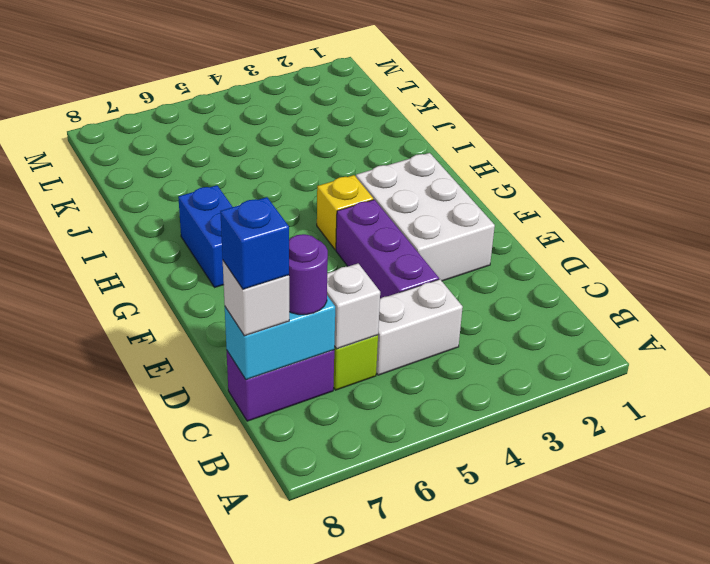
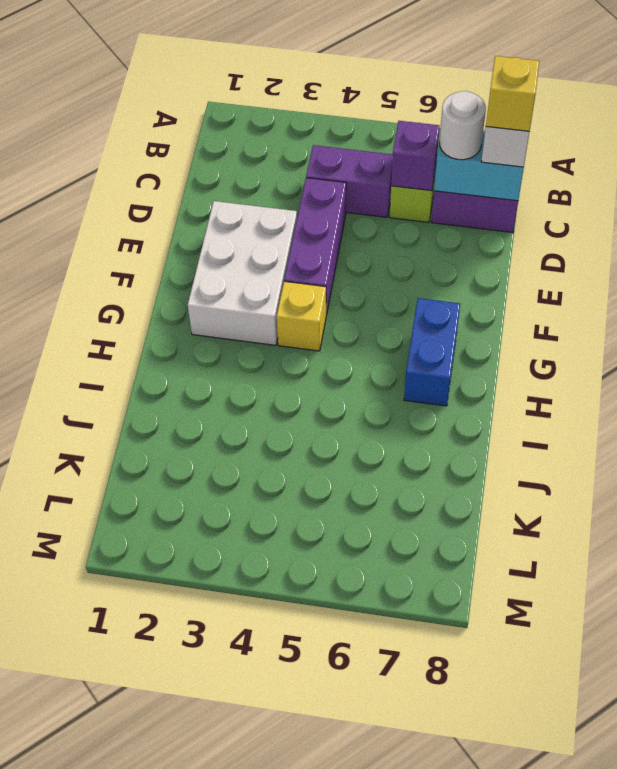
white brick C4:C5 level 1 -> purple brick C4:C5 level 1
white brick C6 level 2 -> purple brick C6 level 2
purple round brick C7 level 3 -> white round brick C7 level 3
blue brick C8 level 4 -> yellow brick C8 level 4

